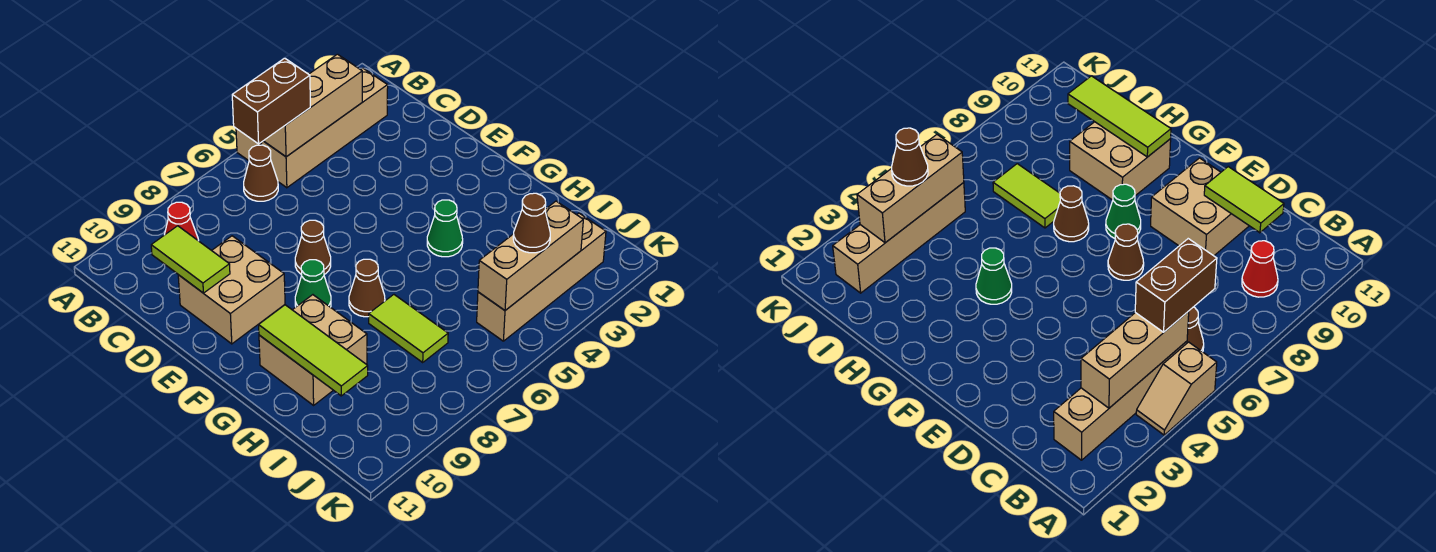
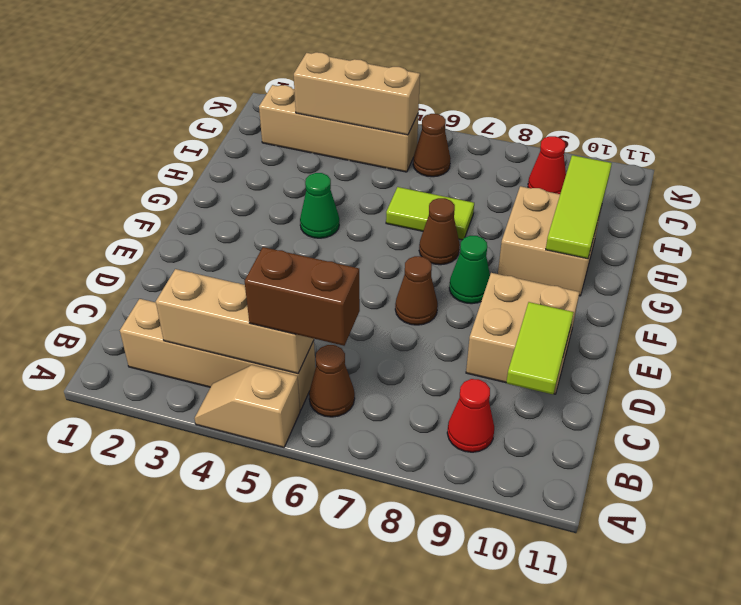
lime tile H7:I7 level 1 -> lime tile H6:H7 level 1
brown cone J4 level 3 -> brown cone J6 level 1
none -> red cone J9 level 1

